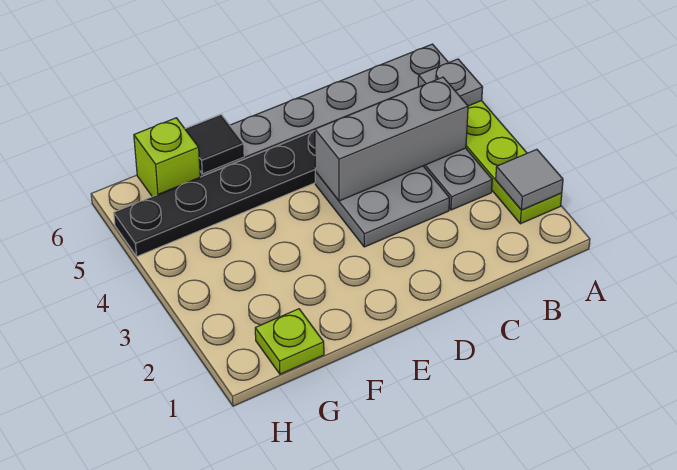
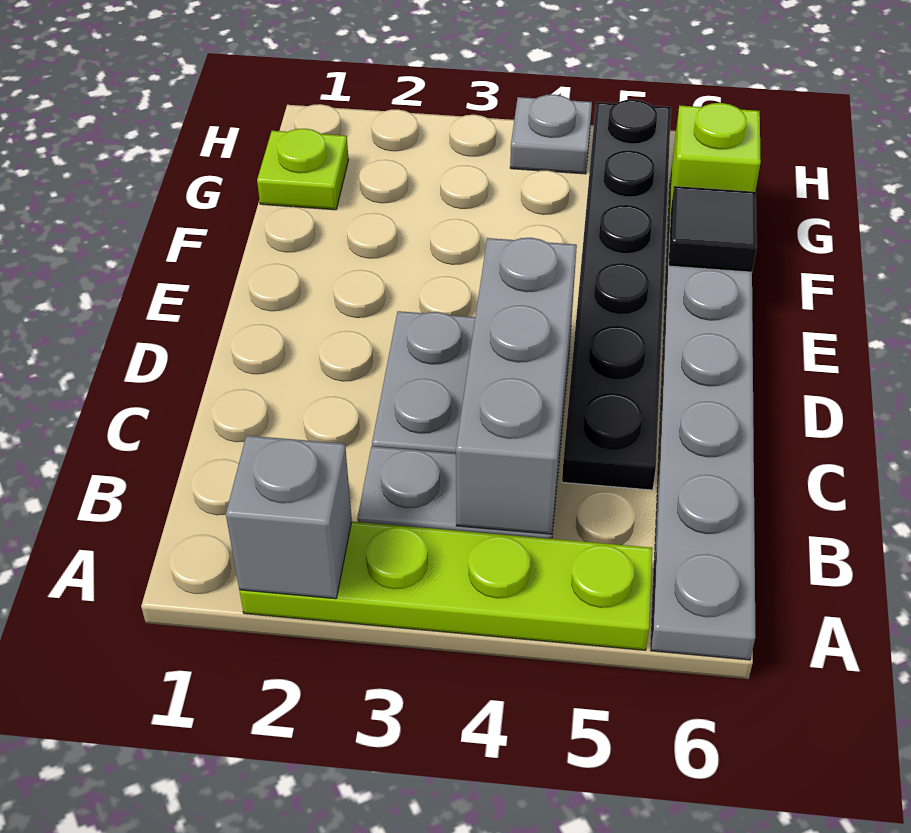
grey tile A2 level 2 -> grey brick A2 level 2
grey plate A5 level 2 -> grey plate H4 level 1

